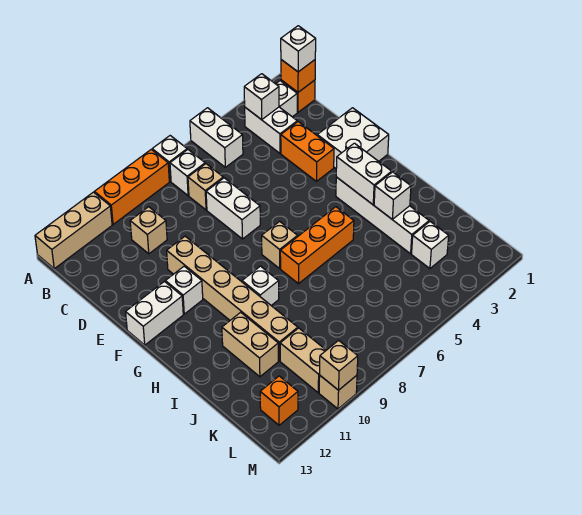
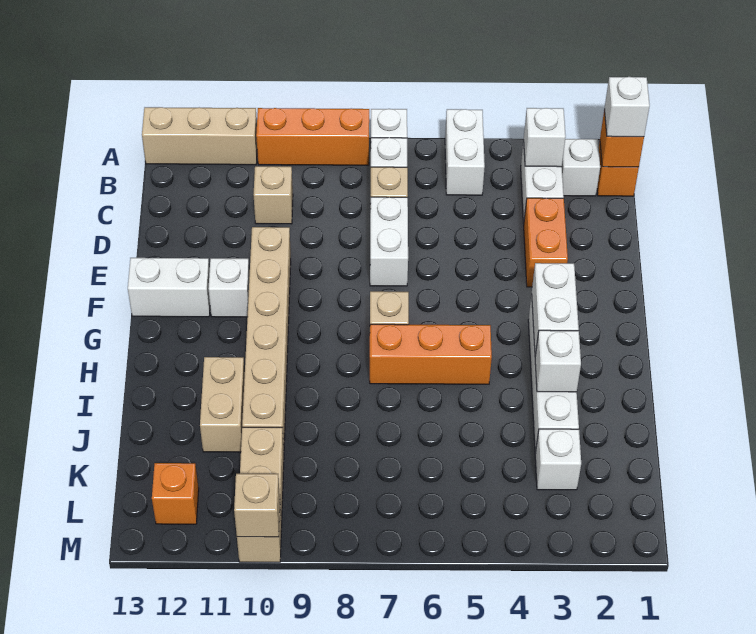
white brick E1:F2 level 1 -> none
white brick H9 level 1 -> none

